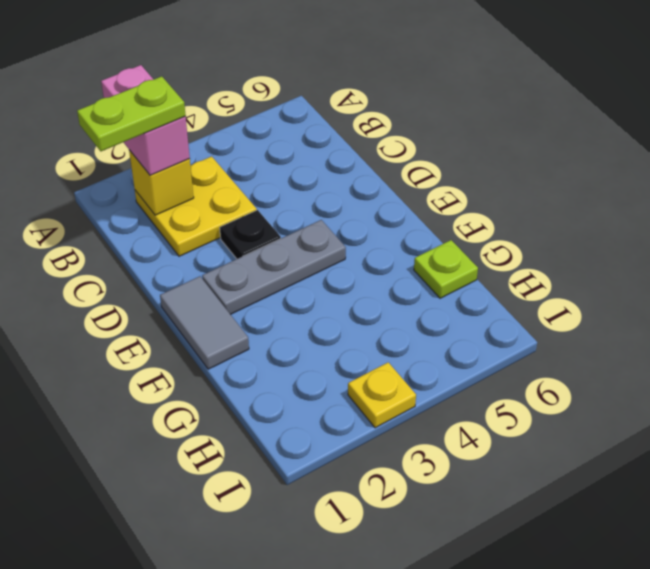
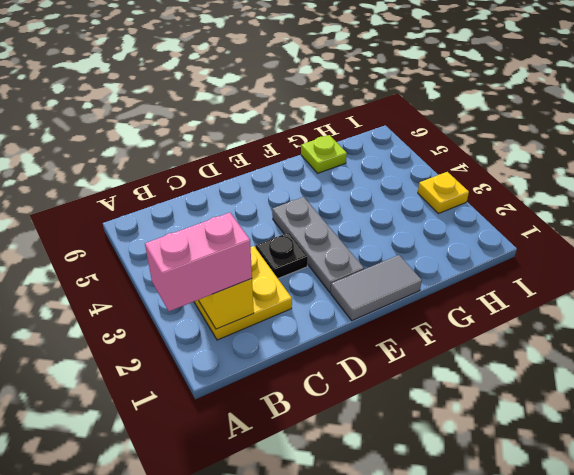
lime plate B1:B2 level 4 -> none

